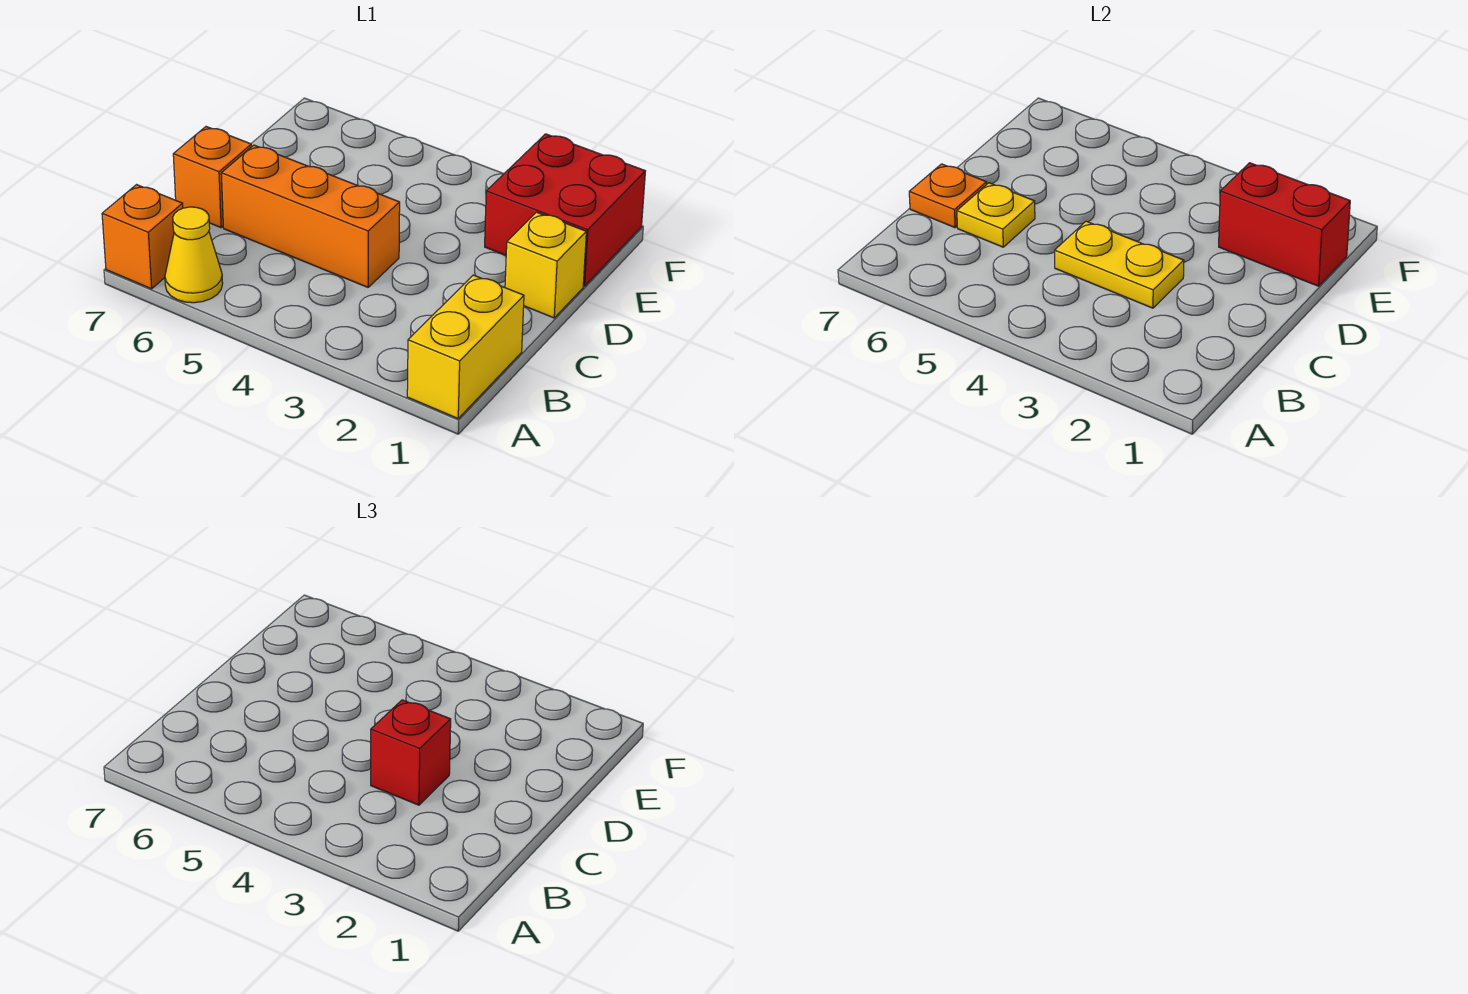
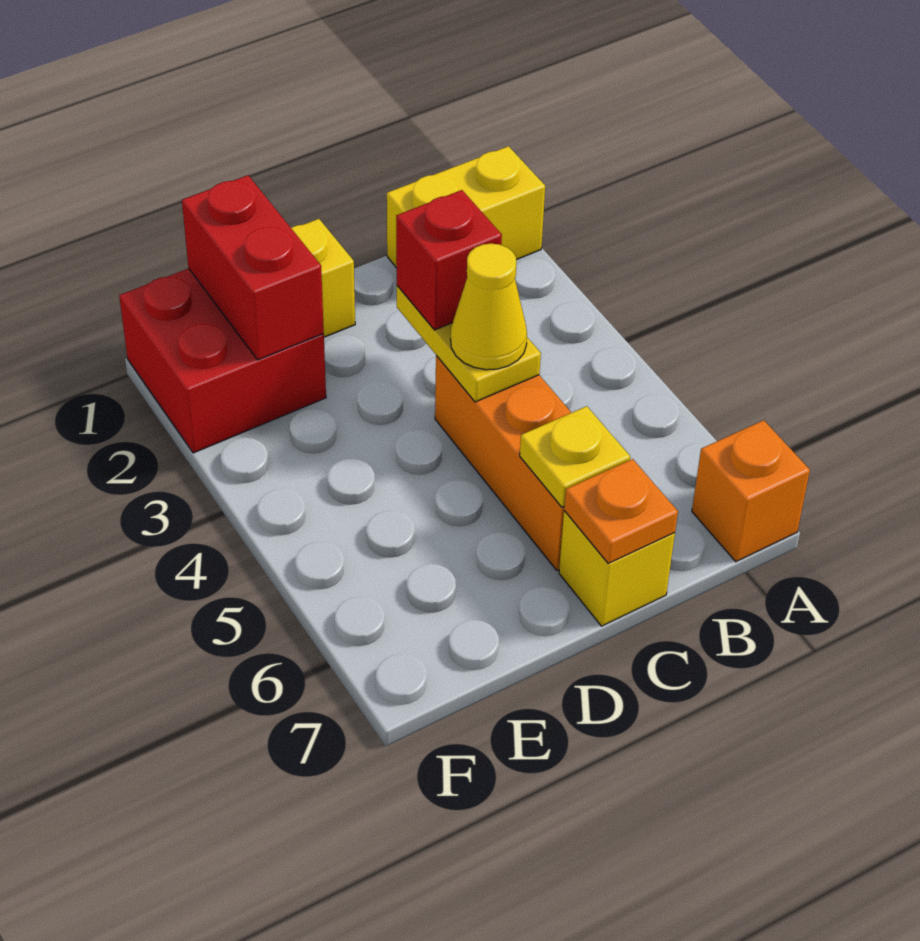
yellow cone A6 level 1 -> yellow cone C4 level 3
orange brick C7 level 1 -> yellow brick C7 level 1

